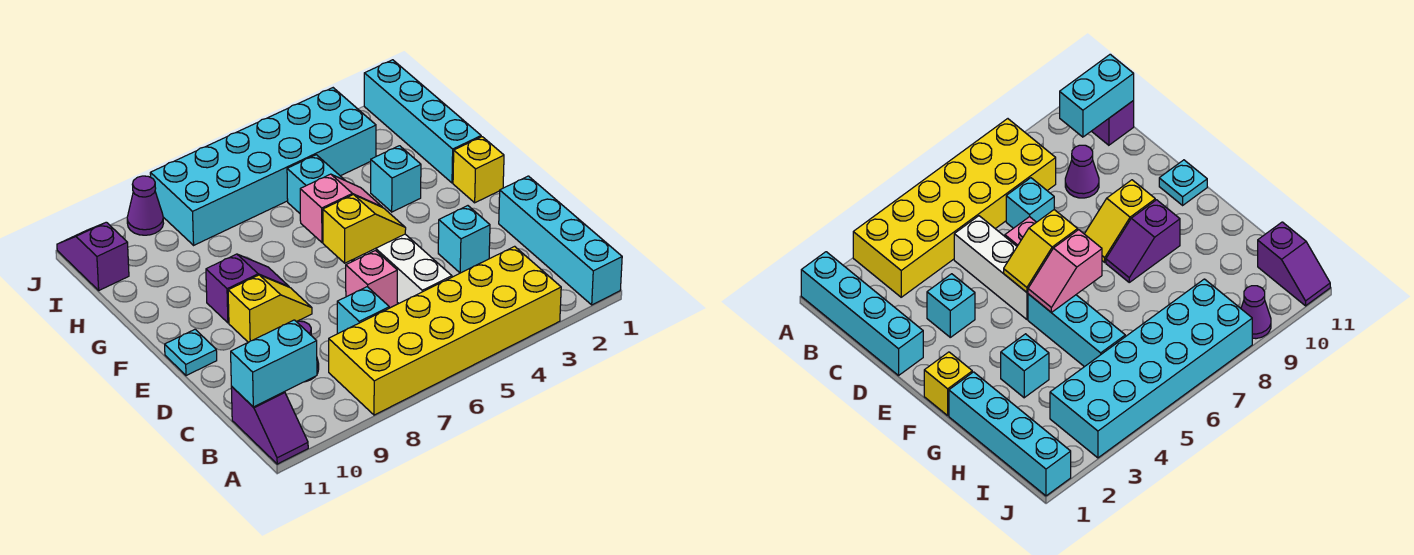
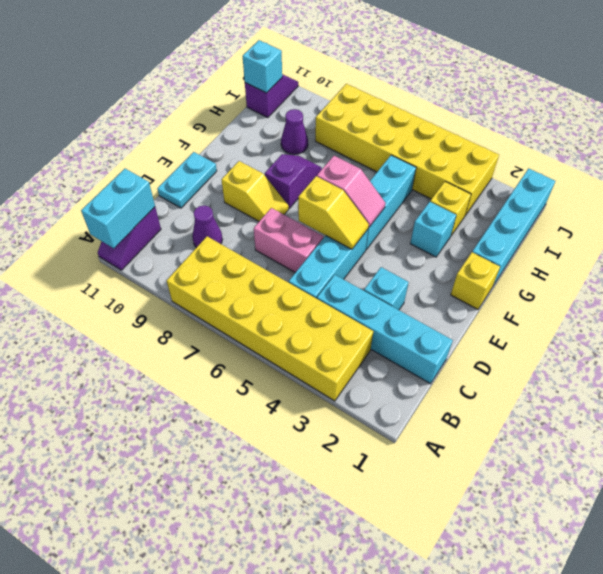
cyan brick A1:D1 level 1 -> cyan brick C1:C4 level 1
cyan brick B10:B11 level 2 -> cyan brick A11:B11 level 2
white brick C5:E5 level 1 -> cyan brick C5:E5 level 1
cyan brick C7 level 1 -> cyan brick I11 level 2
pink brick D6 level 1 -> pink brick D6:D7 level 1
cyan plate E11 level 1 -> cyan plate D11:E11 level 1
purple slope F8:F9 level 1 top 9 -> purple slope F8:G8 level 1 top F
none -> yellow brick H3 level 1
cyan brick I3:J8 level 1 -> yellow brick I3:J8 level 1
purple cone J9 level 1 -> purple cone H9 level 1

